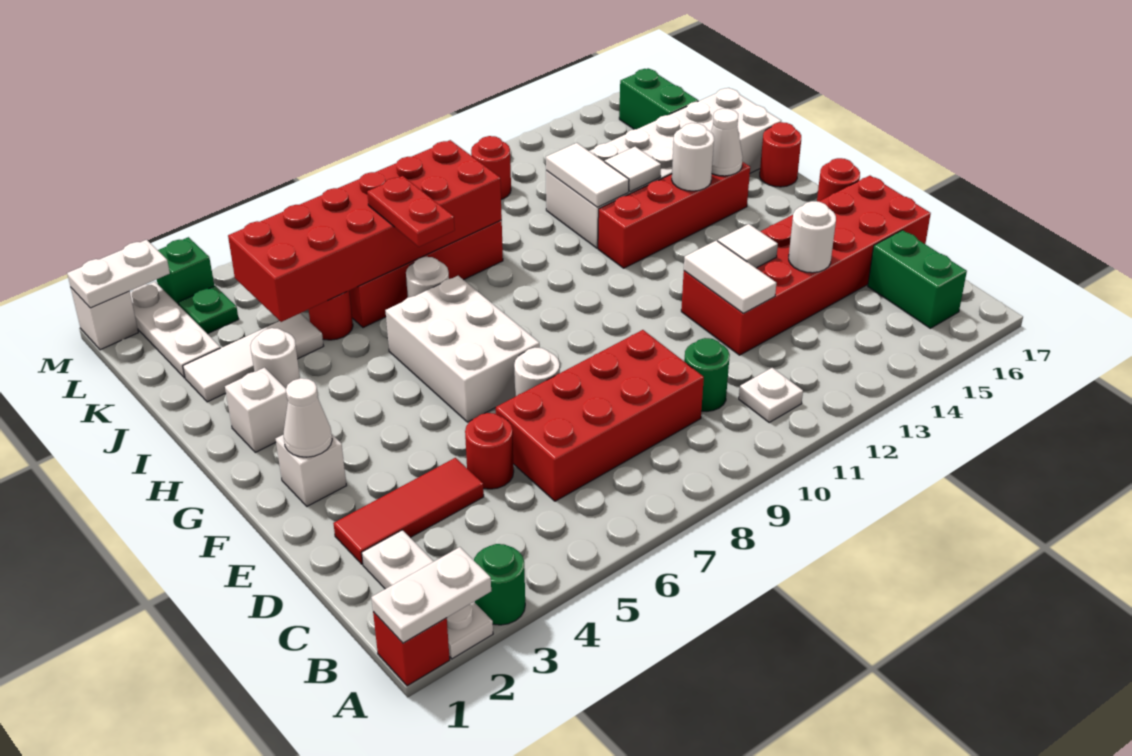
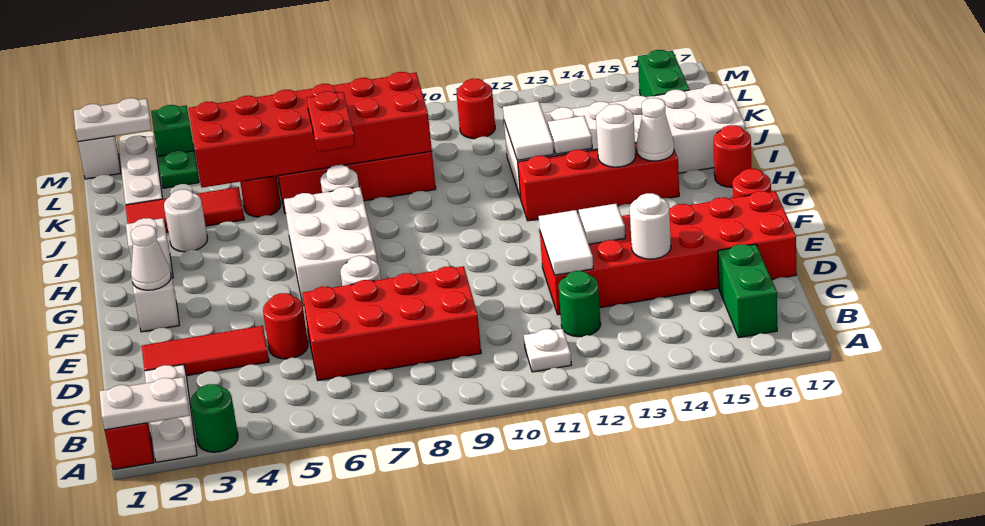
green round brick C10 level 1 -> green round brick C12 level 1
white tile J2:J4 level 1 -> red tile J2:J4 level 1

